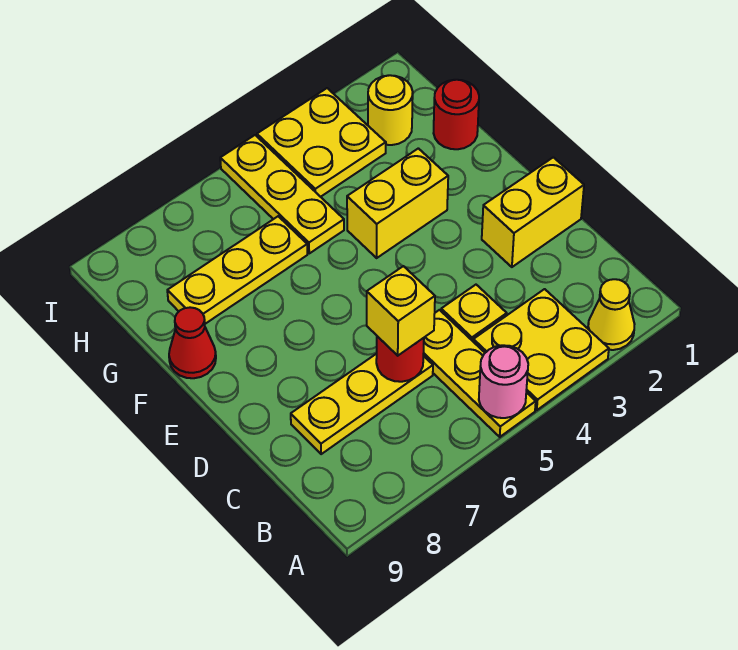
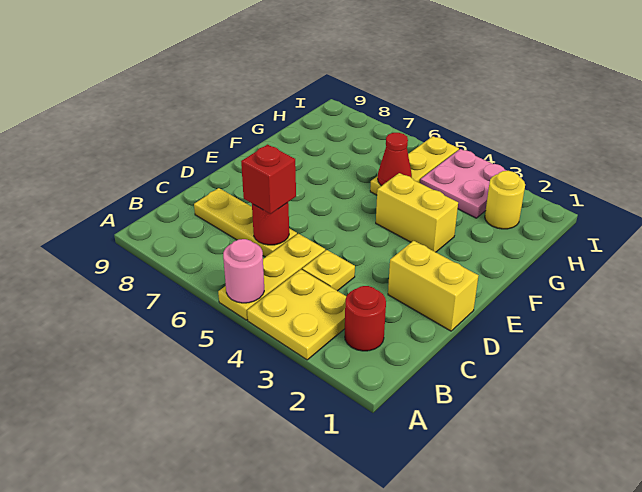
yellow cone A2 level 1 -> none
yellow brick C6 level 3 -> red brick C6 level 3
red cone F9 level 1 -> red cone G5 level 2
red round brick G1 level 1 -> red round brick B2 level 1
yellow plate G6:G8 level 1 -> none
yellow plate H3:I4 level 1 -> pink plate H3:I4 level 1

